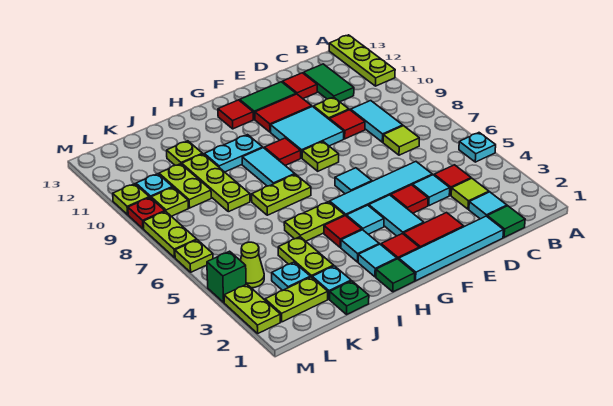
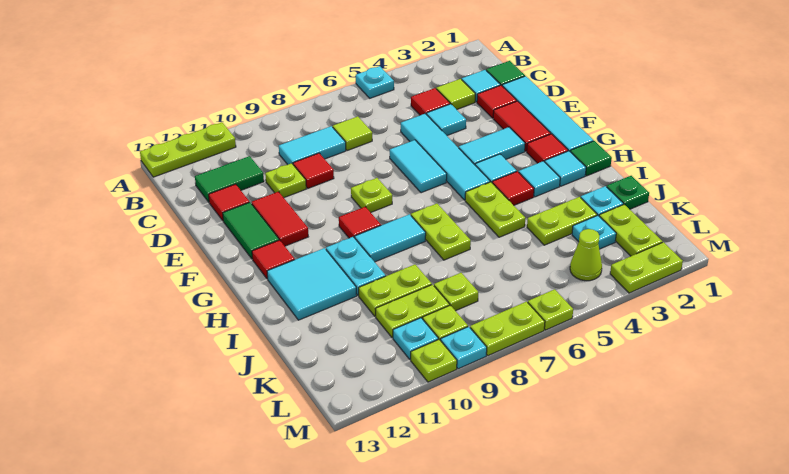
red tile E4 level 1 -> red tile D2 level 1
cyan tile E9:F10 level 1 -> cyan tile H11:I12 level 1
cyan tile F6 level 1 -> cyan tile E6:F6 level 1
lime plate J8:J10 level 1 -> lime plate J9:J10 level 1
lime plate J11 level 1 -> lime plate K8 level 1
green brick M4 level 1 -> none
red plate M9 level 1 -> cyan plate M9 level 1

